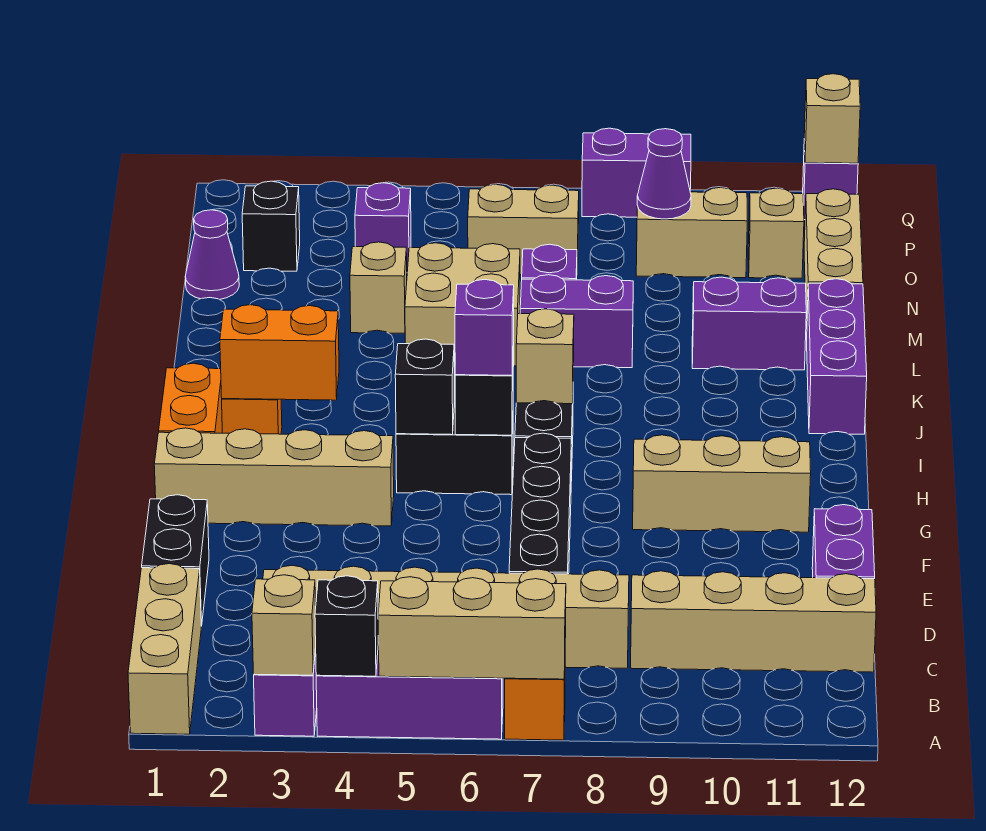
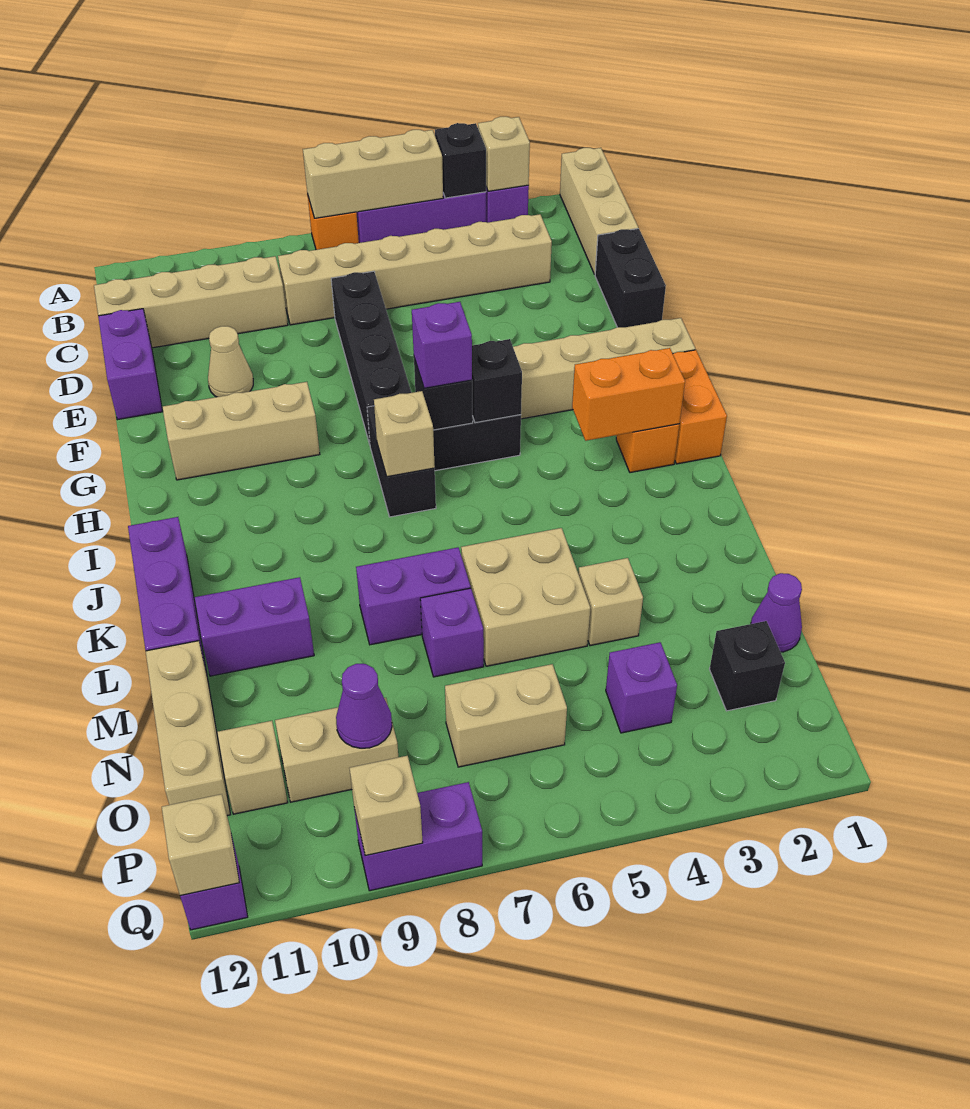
none -> tan cone E10 level 1
none -> tan brick Q9 level 2

